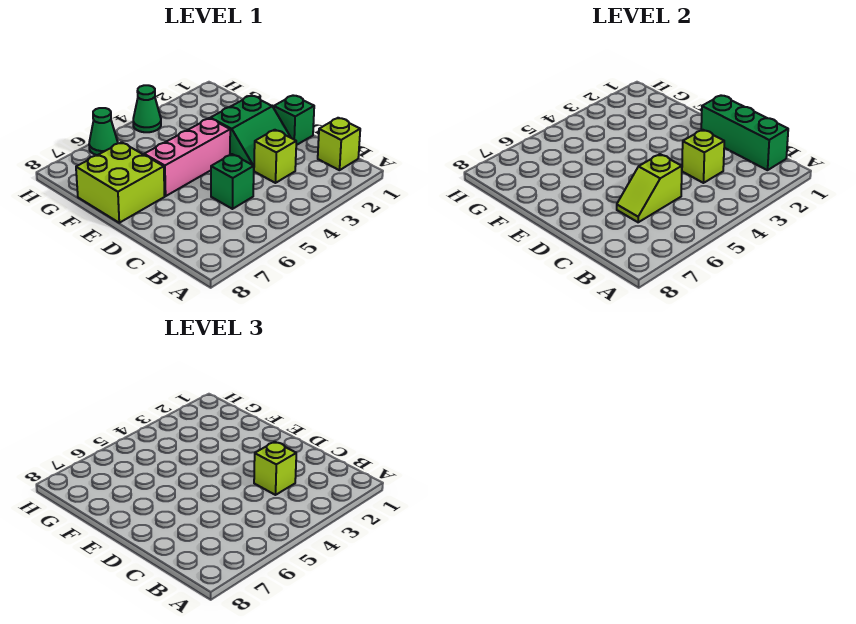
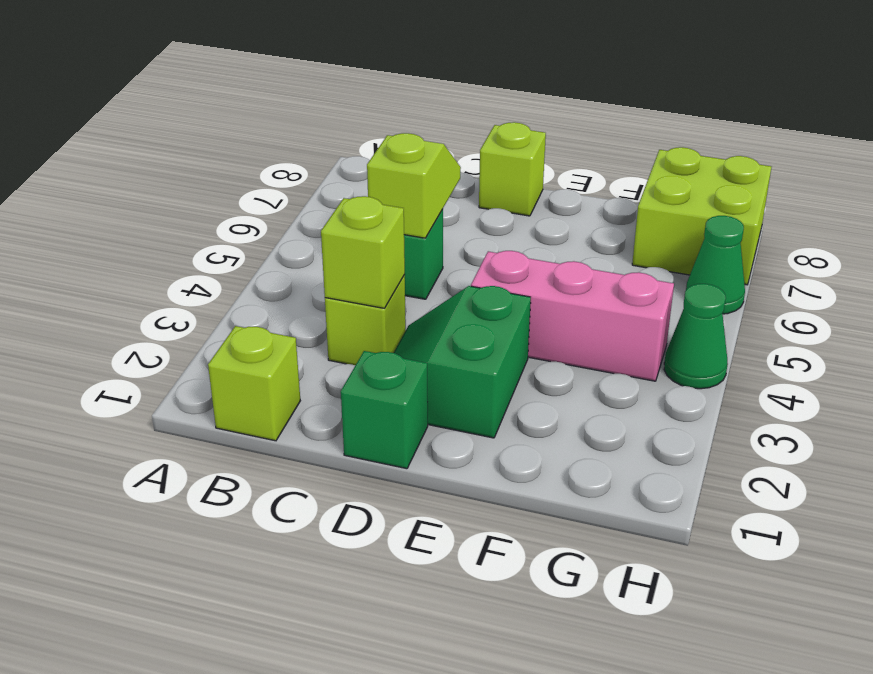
green brick B1:D1 level 2 -> none
lime brick C3 level 3 -> lime brick D8 level 1
pink brick E4:E6 level 1 -> pink brick E4:G4 level 1
lime brick E7:F8 level 1 -> lime brick G7:H8 level 1

